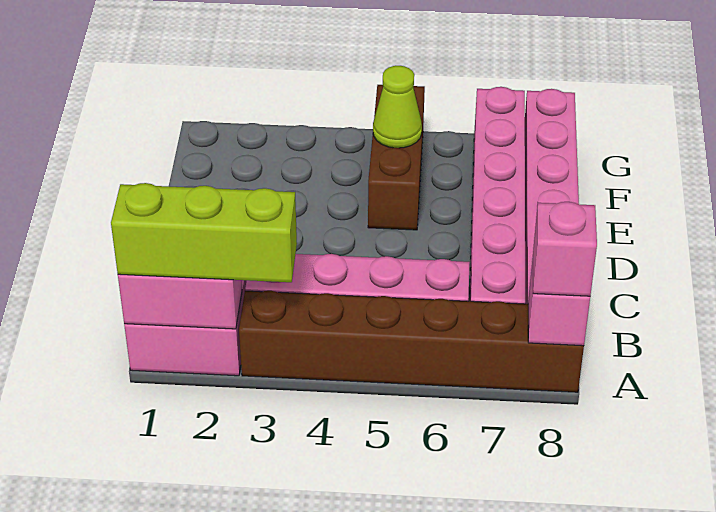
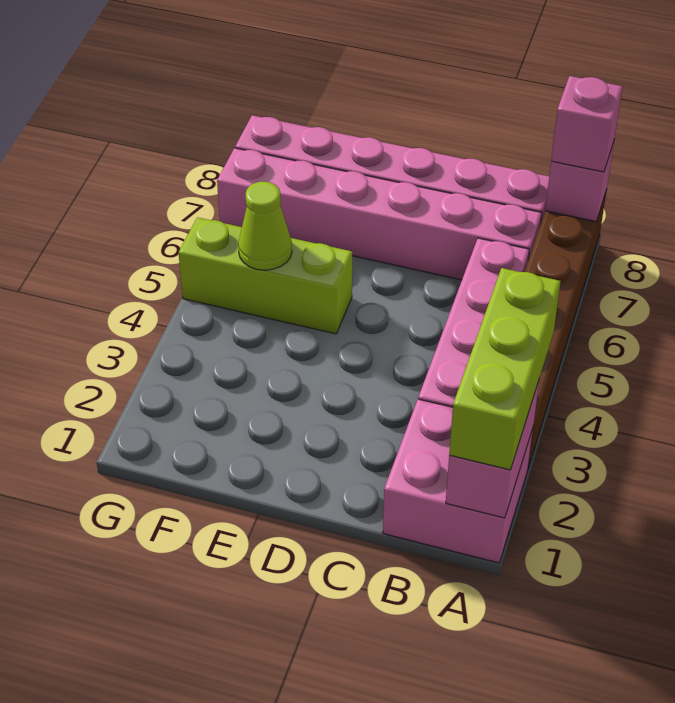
brown brick E5:G5 level 1 -> lime brick E5:G5 level 1

